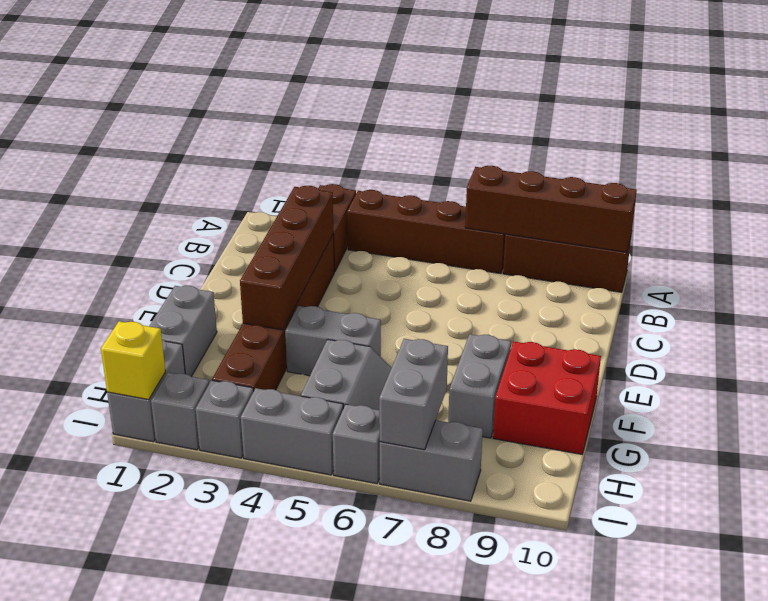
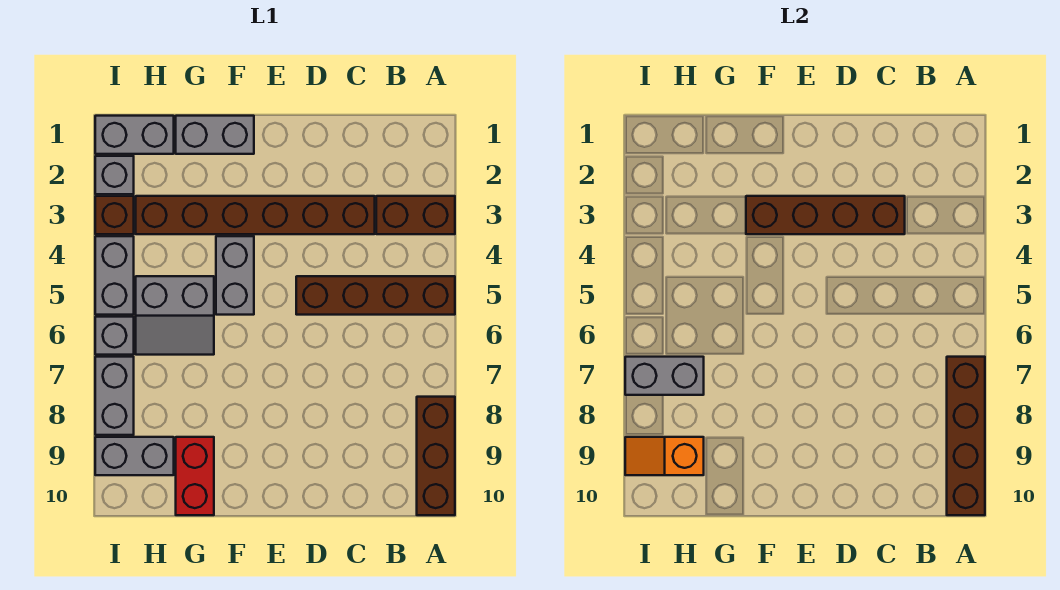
brown brick A4:A7 level 1 -> brown brick A5:D5 level 1
grey brick F8:G8 level 1 -> grey brick H9:I9 level 1
red brick F9:G10 level 1 -> red brick G9:G10 level 1
none -> orange slope H9:I9 level 2 top H
yellow brick I1 level 2 -> none
grey brick I3 level 1 -> brown brick I3 level 1

